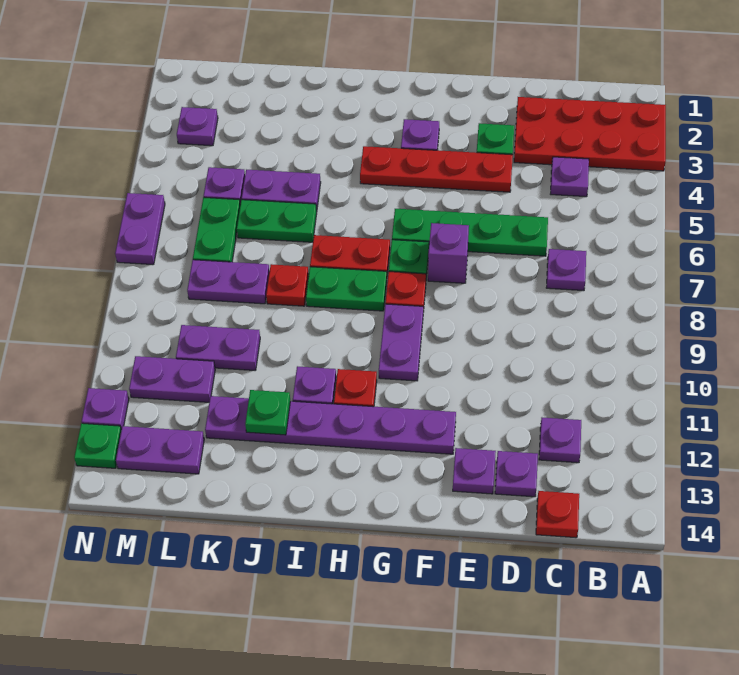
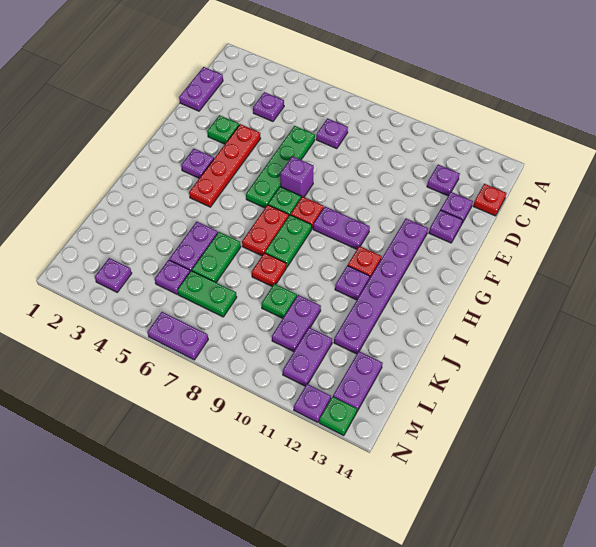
red plate A2:D3 level 1 -> none
green plate J12 level 2 -> green plate K9 level 1
purple plate K8:L8 level 1 -> purple plate C1:D1 level 1

